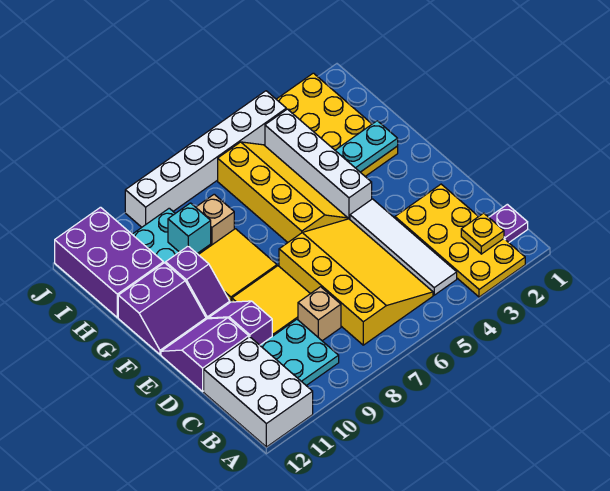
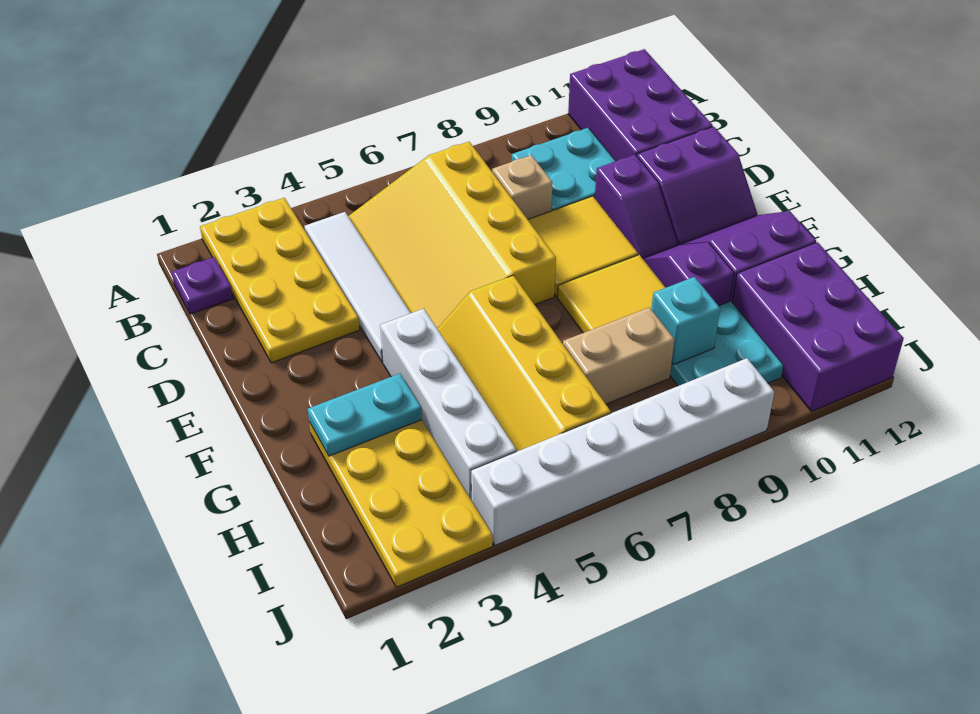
white brick A11:C12 level 1 -> purple brick A11:C12 level 1
yellow plate B2 level 2 -> none
tan brick H8 level 1 -> tan brick H7:H8 level 1

